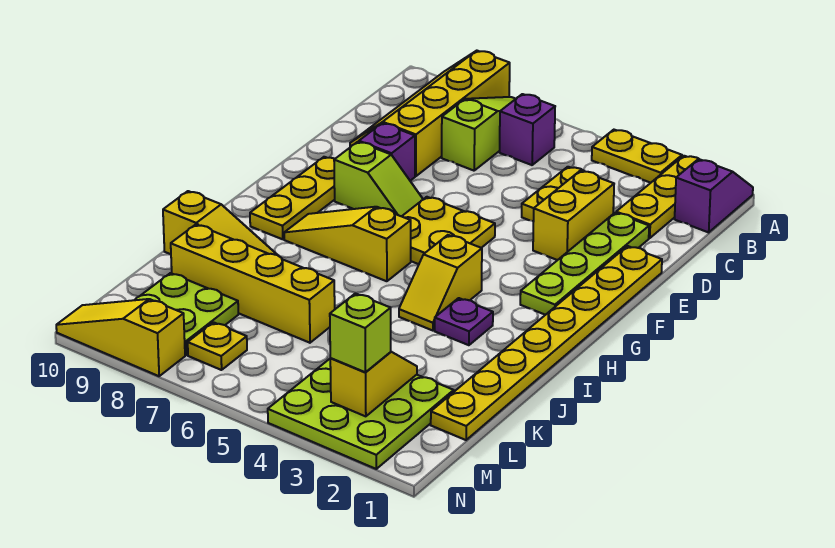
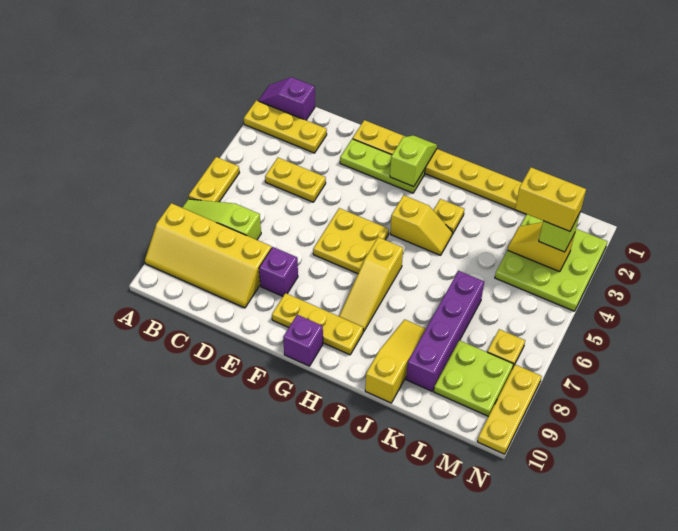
yellow plate A3:A4 level 1 -> yellow plate A5:A6 level 1
purple brick B6 level 1 -> purple brick G10 level 1
lime plate D2:G2 level 1 -> lime plate E2:G2 level 1
yellow brick D3:E3 level 1 -> yellow brick L3:M3 level 4
lime slope F7:F8 level 1 top 8 -> lime slope G1:G2 level 2 top 2
purple plate I3 level 1 -> yellow plate I3 level 1
yellow brick K6:K9 level 1 -> purple brick K6:K9 level 1
yellow slope N8:N10 level 1 top 8 -> yellow plate N8:N10 level 1

